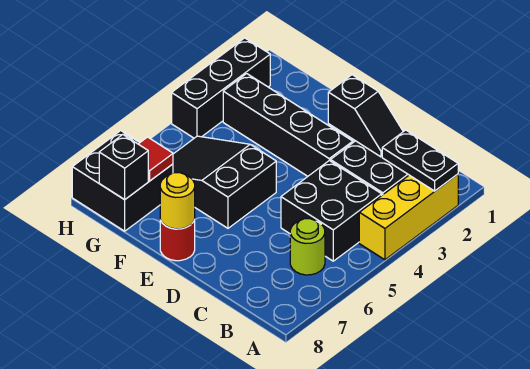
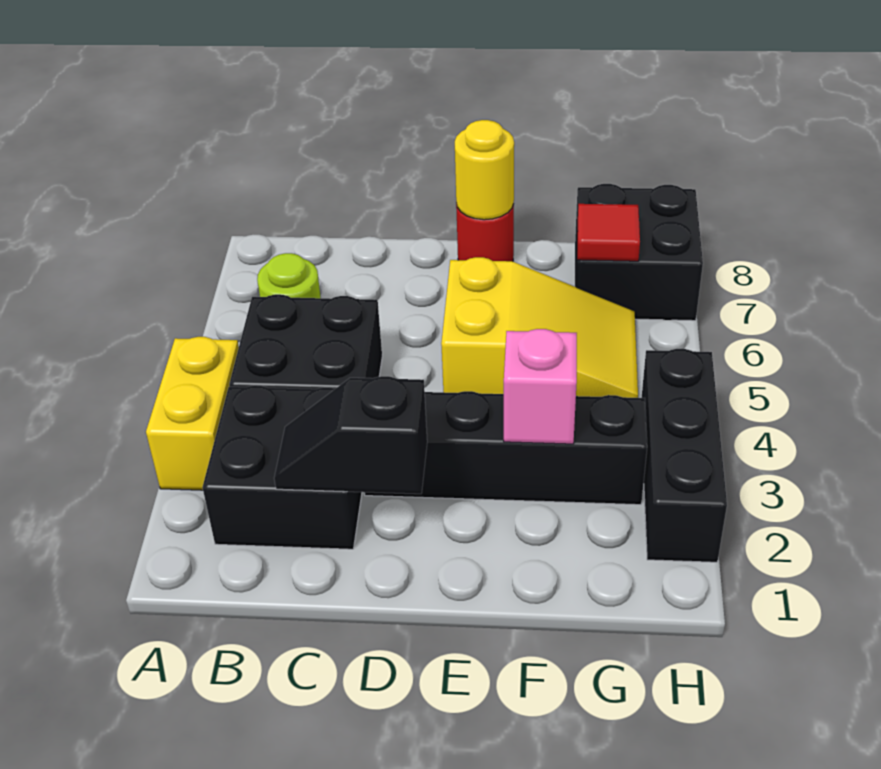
yellow brick A2:A4 level 1 -> yellow brick A3:A4 level 1
black plate A2:B2 level 2 -> none
black slope E5:G6 level 1 top E -> yellow slope E5:G6 level 1 top E
none -> pink brick F3 level 2
black brick G8 level 2 -> none

